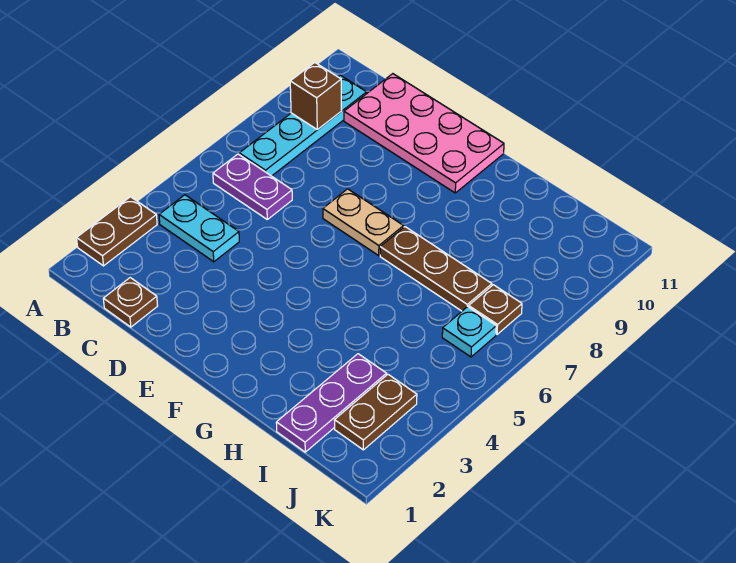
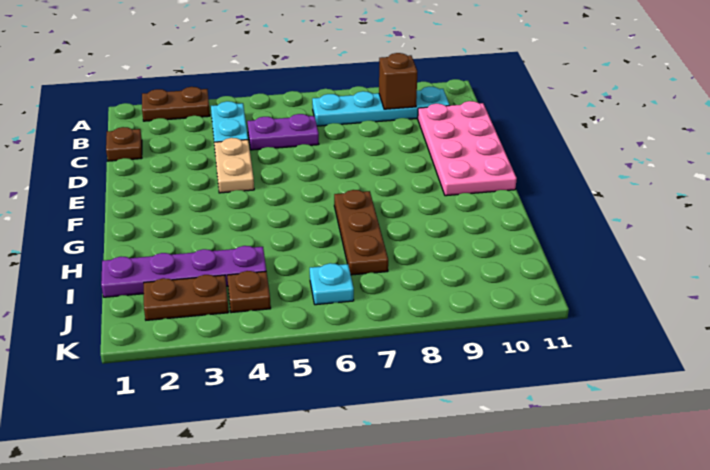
purple plate B6:C6 level 1 -> purple plate C5:C6 level 1
tan plate E7:F7 level 1 -> tan plate D4:E4 level 1
purple plate I1:I3 level 1 -> purple plate I1:I4 level 1
brown plate J7 level 1 -> brown plate J4 level 1

